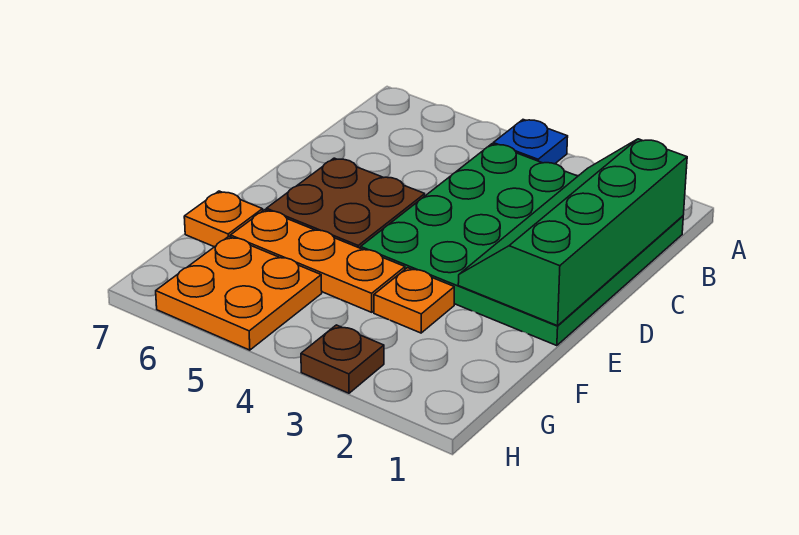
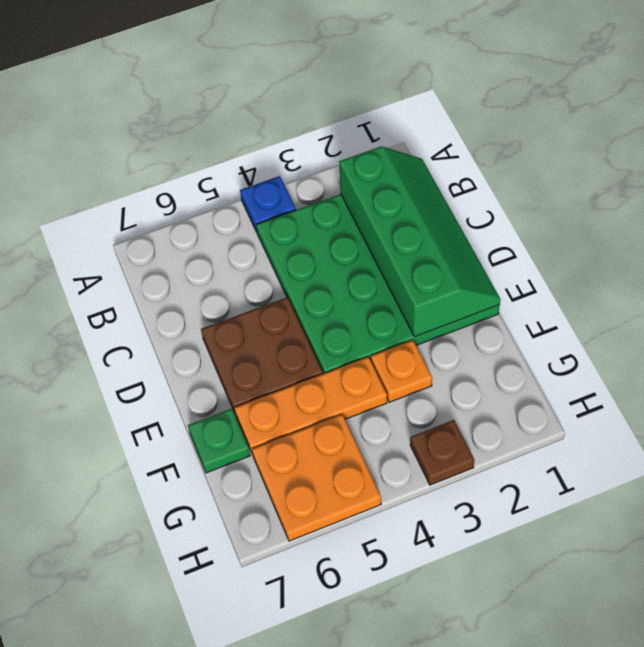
green slope B1:E2 level 2 top 1 -> green slope B1:E2 level 2 top 2
orange plate F7 level 1 -> green plate F7 level 1

